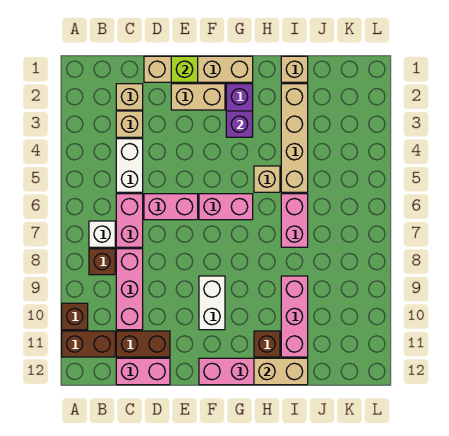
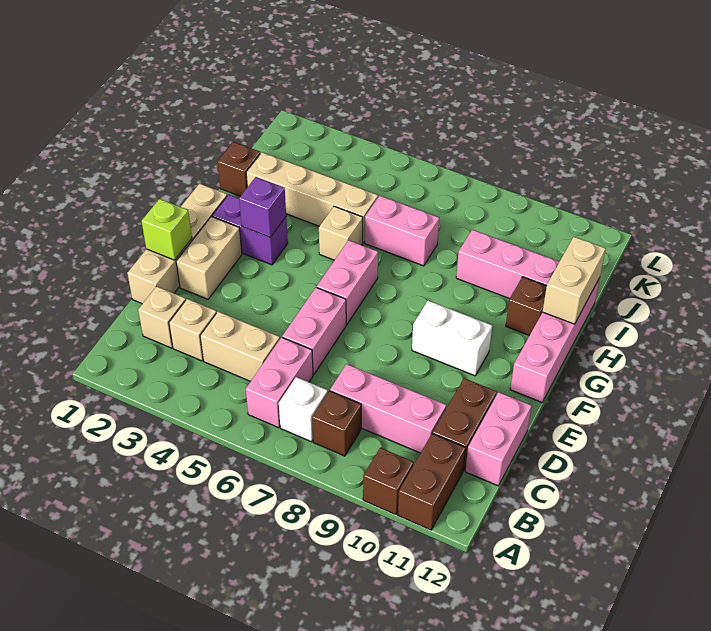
white brick C4:C5 level 1 -> tan brick C4:C5 level 1
pink brick C6:C7 level 1 -> pink brick B6:C6 level 1
tan brick I1 level 1 -> brown brick I1 level 1

